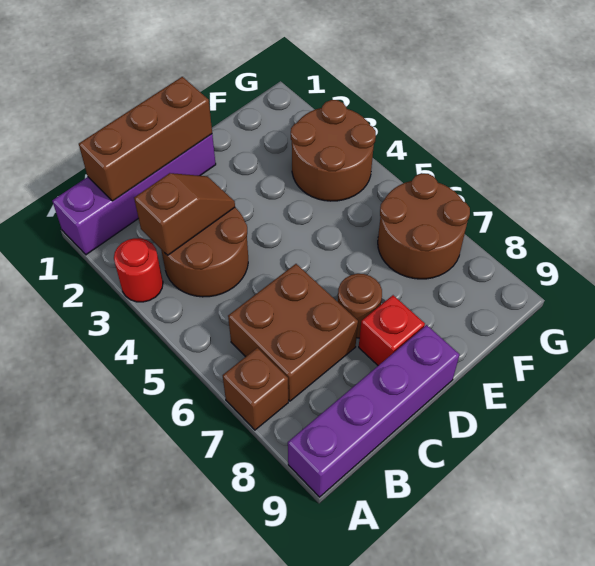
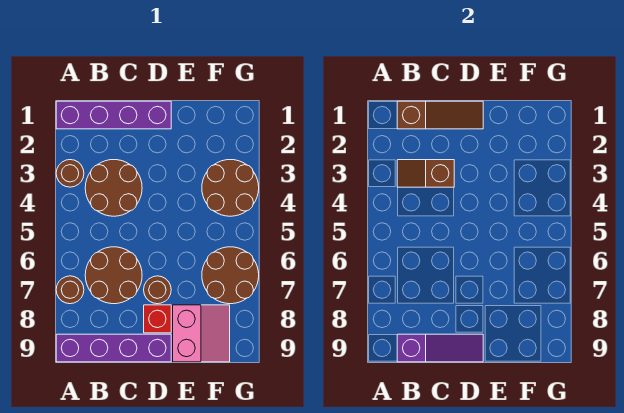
red round brick A3 level 1 -> brown round brick A3 level 1
brown brick A7 level 1 -> brown round brick A7 level 1
brown brick B1:D1 level 2 -> brown slope B1:D1 level 2 top B
brown slope B3:C3 level 2 top B -> brown slope B3:C3 level 2 top C
brown brick B6:C7 level 1 -> brown round brick B6:C7 level 1
none -> purple slope B9:D9 level 2 top B
none -> pink slope E8:F9 level 1 top E

